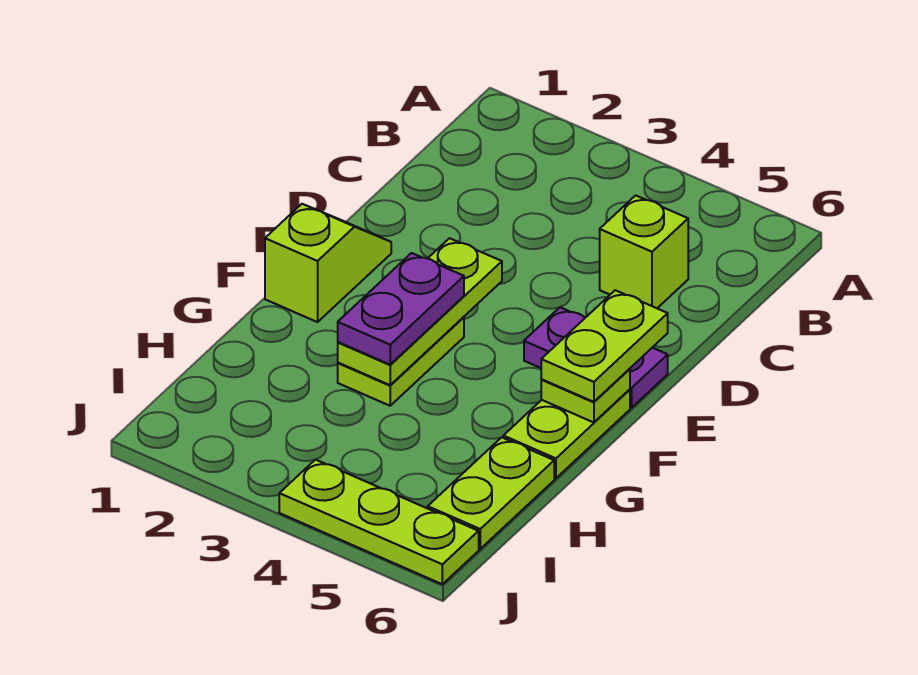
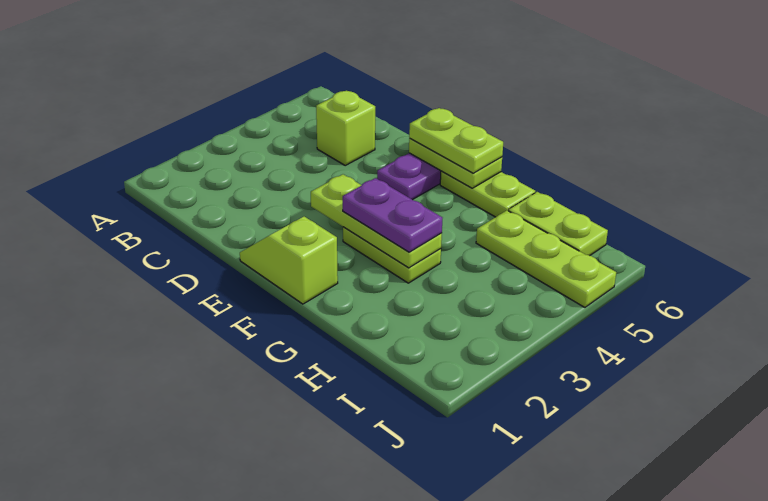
lime plate F6 level 2 -> lime plate E6:F6 level 2
lime plate J4:J6 level 1 -> lime plate H5:J5 level 1

